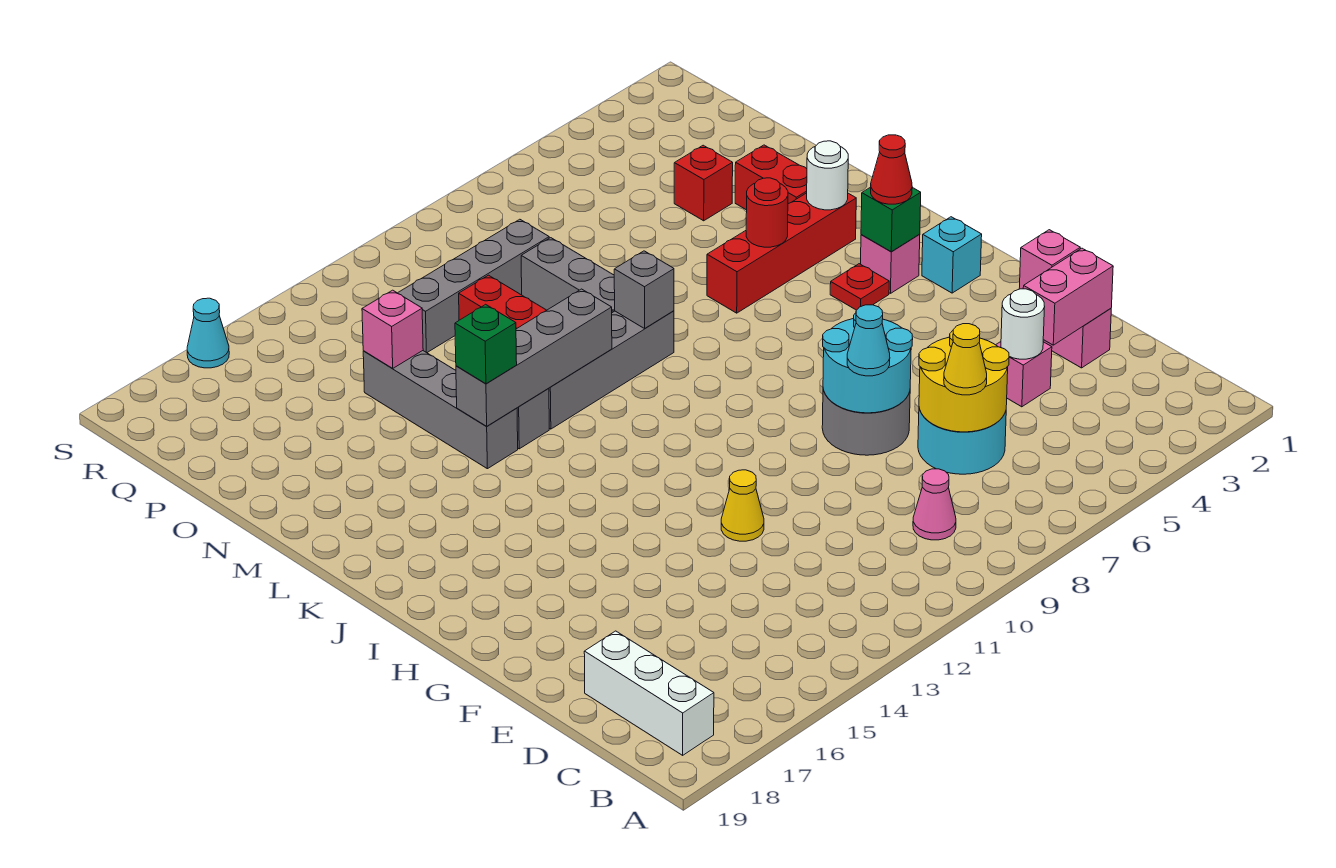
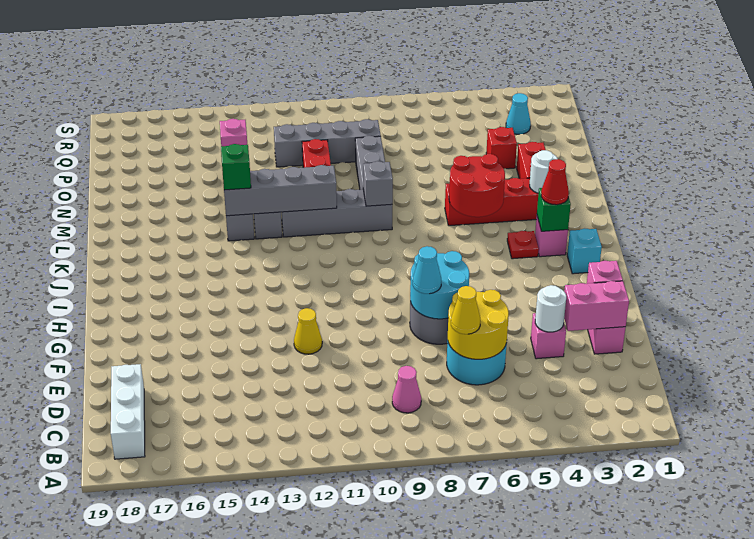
red round brick L5 level 2 -> red round brick K5:L6 level 2
cyan cone S16 level 1 -> cyan cone Q3 level 1

